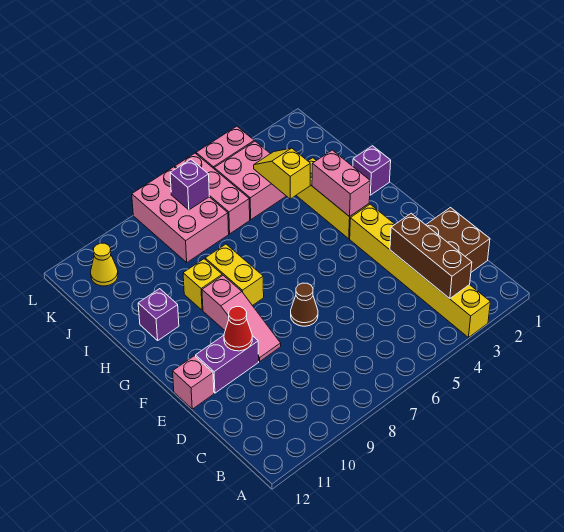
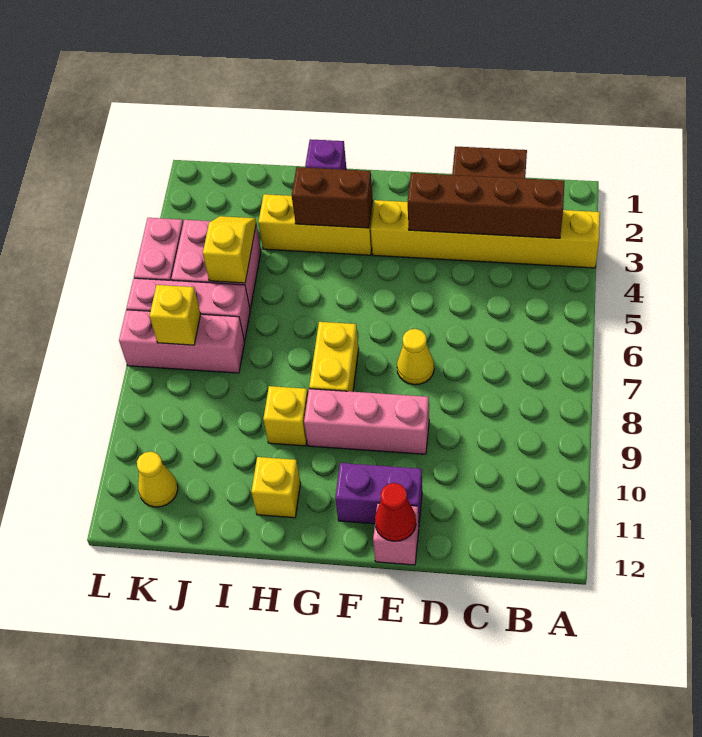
brown brick B3:D3 level 2 -> brown brick B3:E3 level 2
brown cone E7 level 1 -> yellow cone E7 level 1
pink slope E9:G9 level 1 top G -> pink brick E9:G9 level 1
purple brick E10:E11 level 1 -> purple brick E11:F11 level 1
red cone E10 level 2 -> red cone E12 level 2
pink brick G3:H3 level 2 -> brown brick G3:H3 level 2
yellow brick G8:H8 level 1 -> yellow brick G7:G8 level 1
purple brick H11 level 1 -> yellow brick H11 level 1
yellow slope I4:J4 level 2 top I -> yellow slope J4:J5 level 2 top 5
pink brick J7:L8 level 1 -> pink brick J7:L7 level 1
purple brick K7 level 2 -> yellow brick K7 level 2

